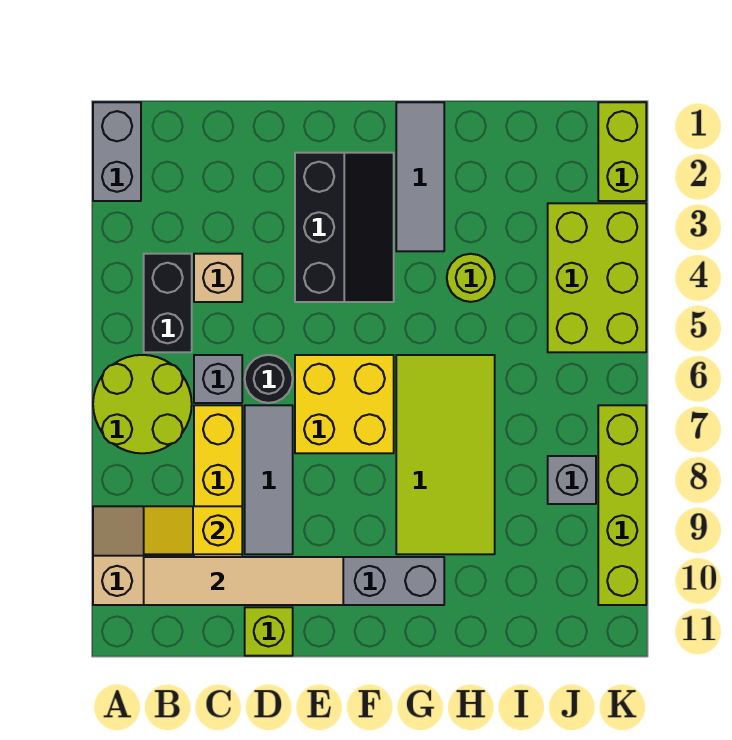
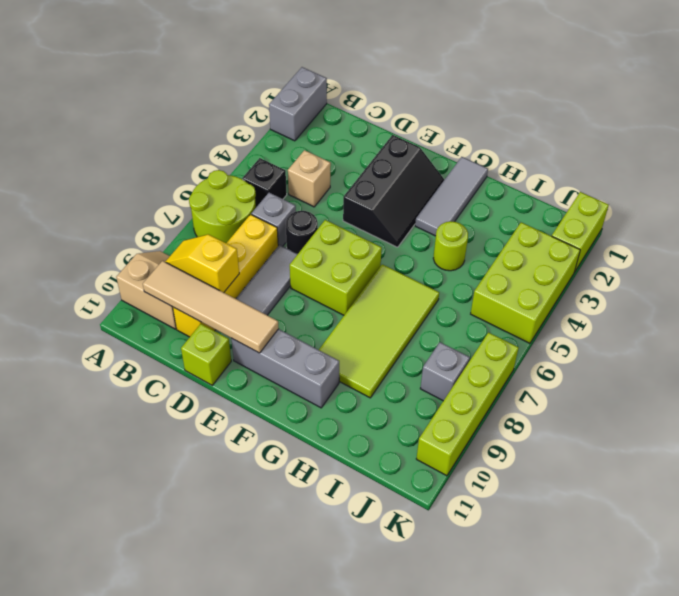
black brick B4:B5 level 1 -> black brick B5 level 1
yellow brick E6:F7 level 1 -> lime brick E6:F7 level 1

